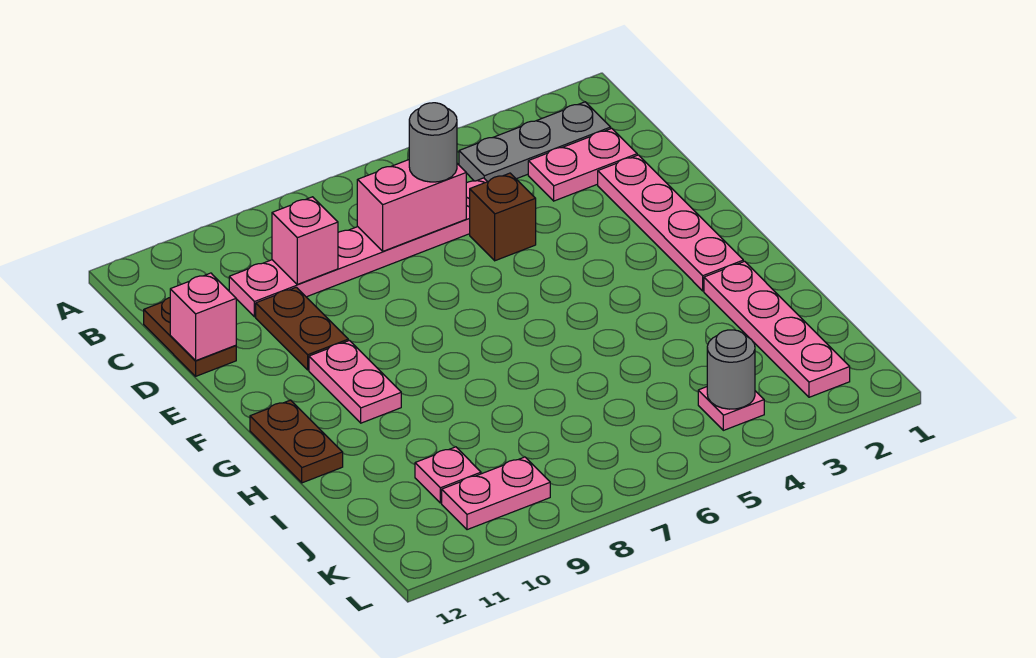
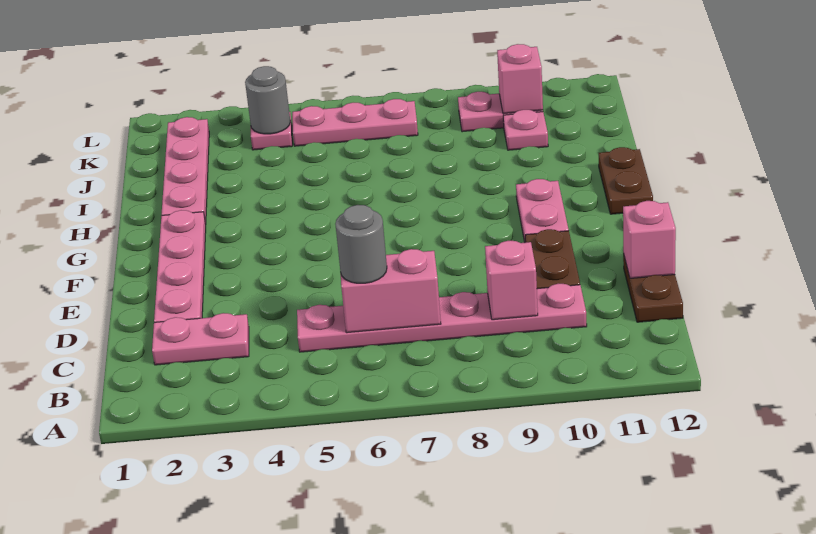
grey plate B2:B4 level 1 -> none
brown brick D5 level 1 -> none
none -> pink plate K5:K7 level 1
none -> pink brick K10 level 2

